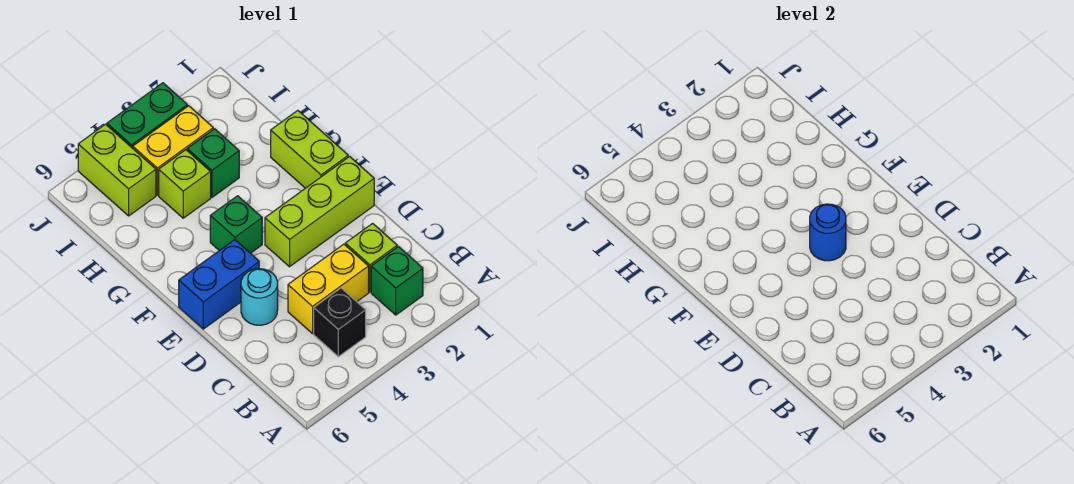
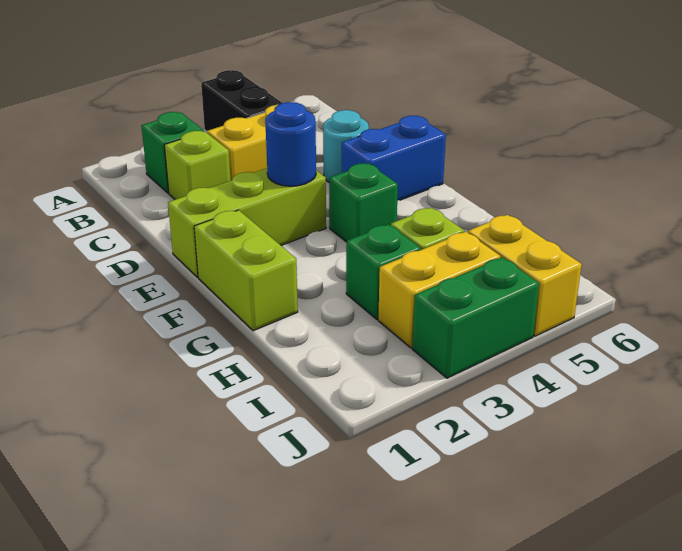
black brick B4 level 1 -> black brick A4:B4 level 1
lime brick I5:J5 level 1 -> yellow brick I5:J5 level 1

